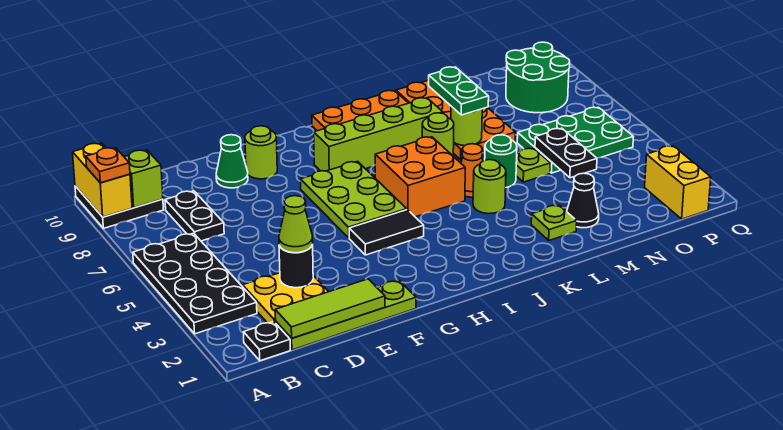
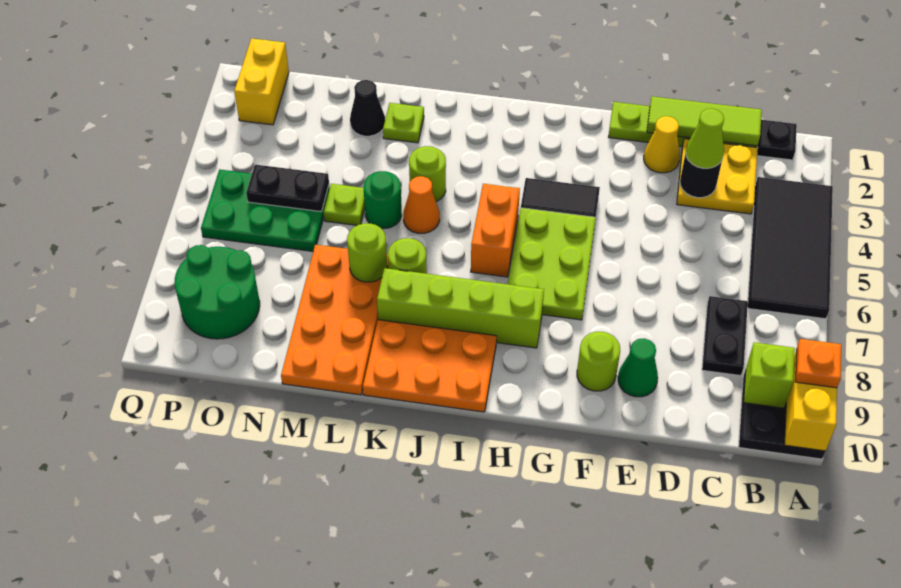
black plate A3:B6 level 1 -> black tile A3:B6 level 1
none -> yellow cone E2 level 1
orange brick I5:J6 level 1 -> orange brick I5:I6 level 1
green plate L7:L8 level 3 -> none
black plate N4:N5 level 2 -> black plate N5:O5 level 2

